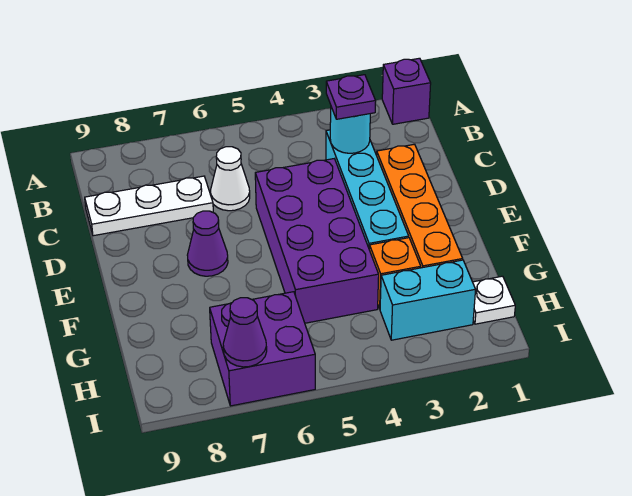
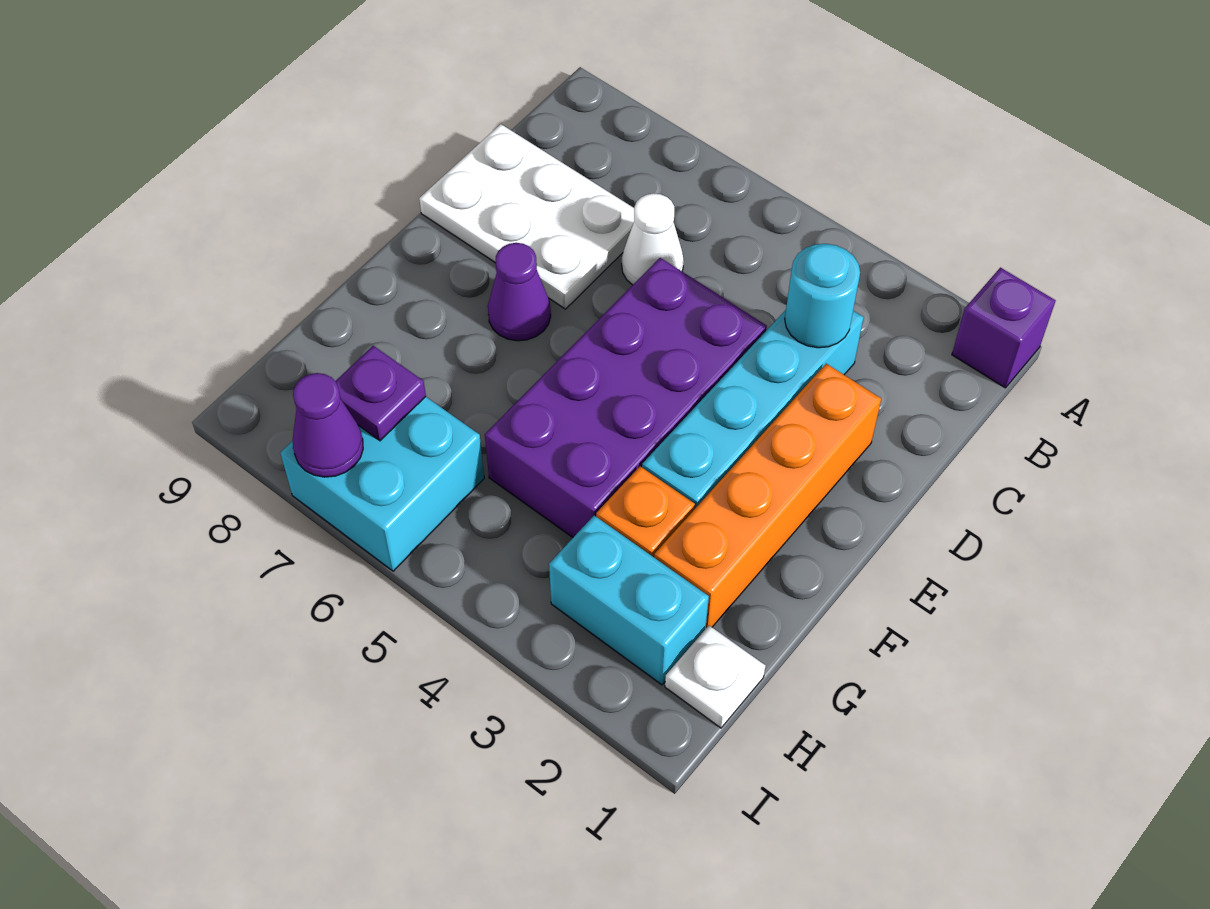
purple plate C3 level 3 -> purple plate H7 level 2
white plate C7:C9 level 1 -> white plate C7:D9 level 1
purple brick H6:I7 level 1 -> cyan brick H6:I7 level 1

